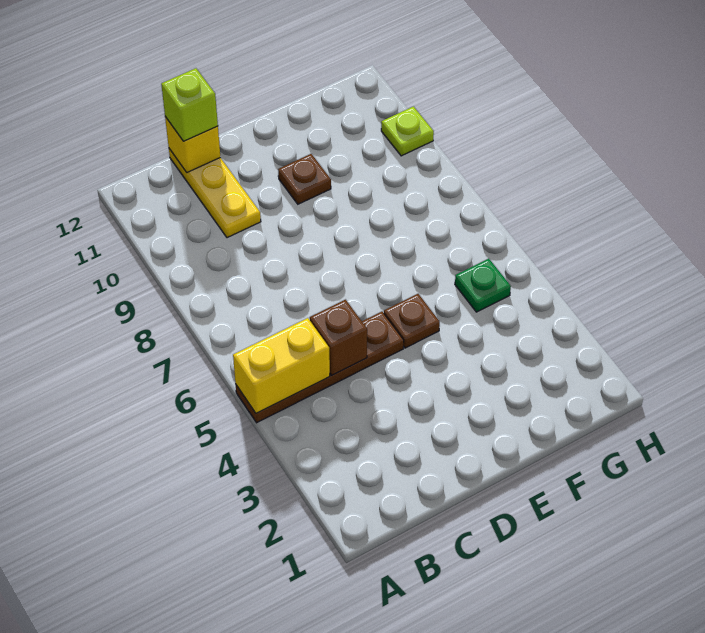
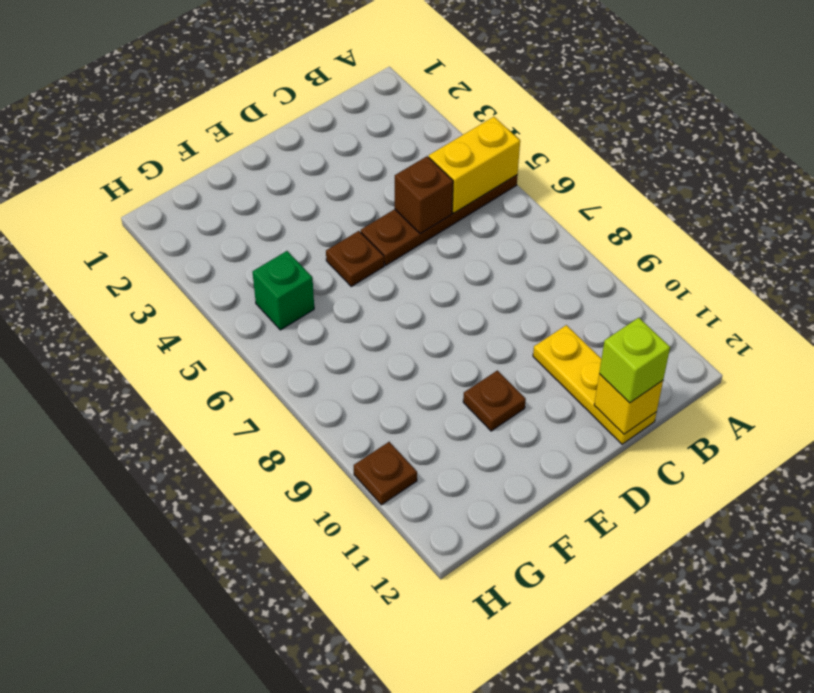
green plate G5 level 1 -> green brick G5 level 1
lime plate H10 level 1 -> brown plate H10 level 1

